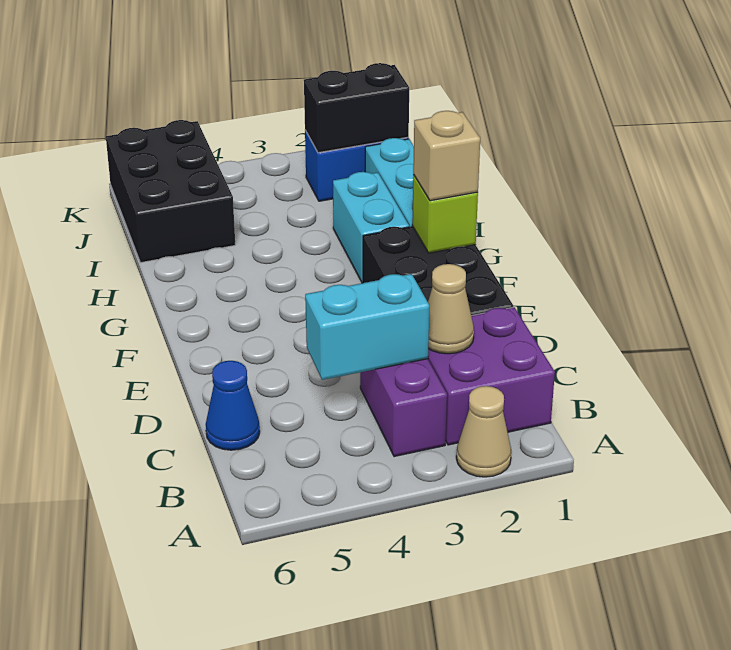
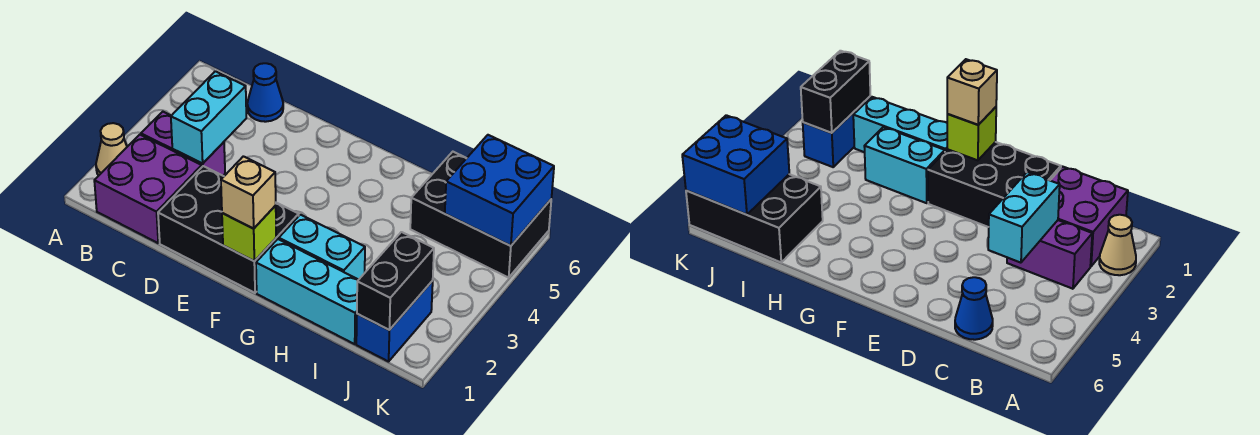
tan cone C2 level 2 -> none
none -> blue brick J5:K6 level 2

